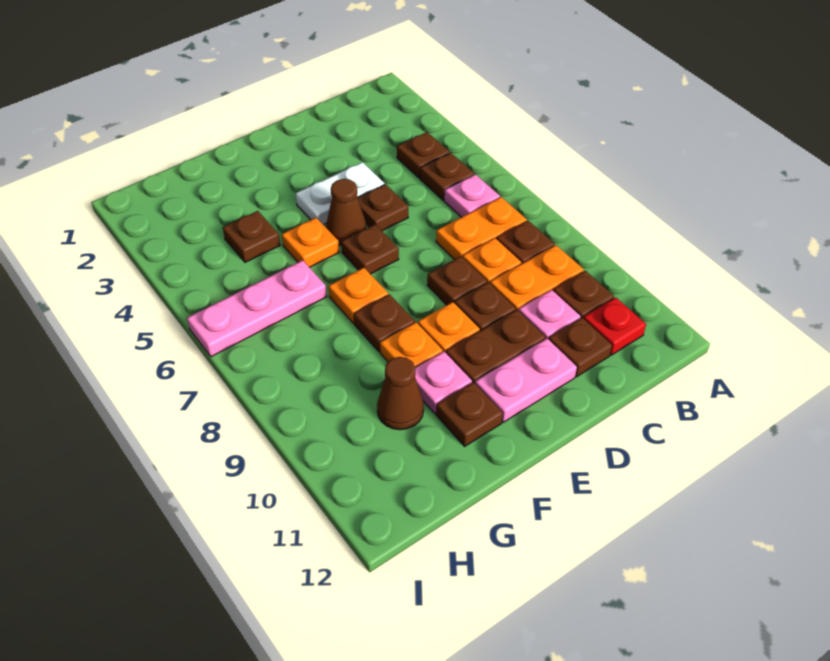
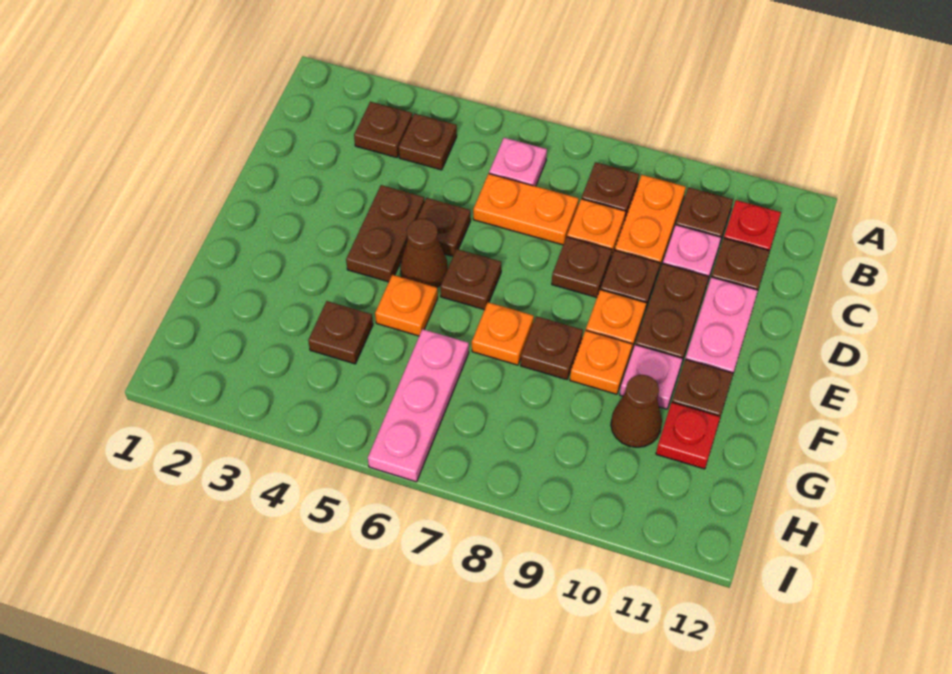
brown plate B5 level 1 -> brown plate B3 level 1
orange plate B7:C7 level 1 -> orange plate C6:C7 level 1
white plate D4:E4 level 1 -> brown plate D4:E4 level 1
none -> red plate G11 level 1

